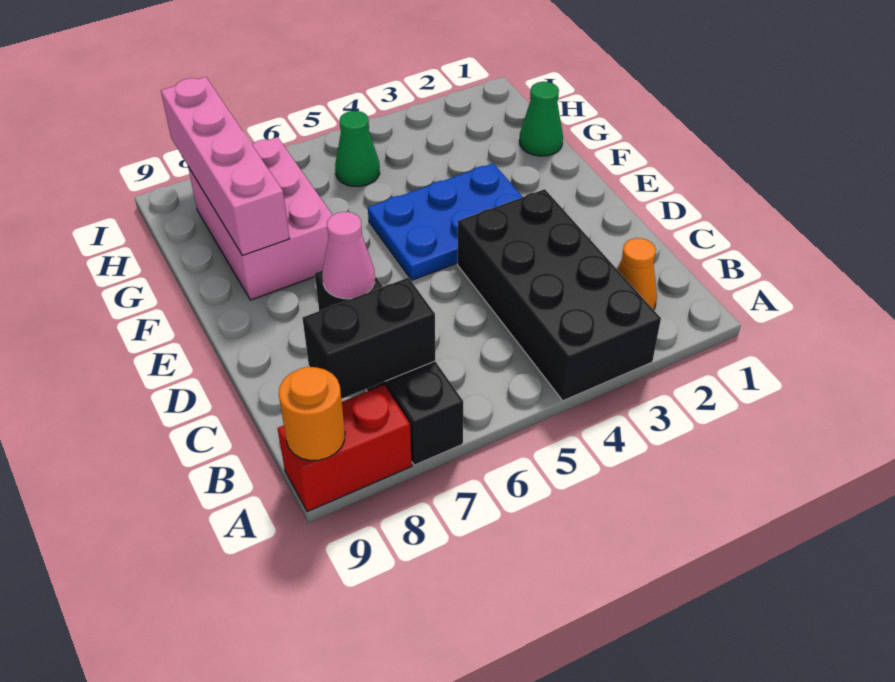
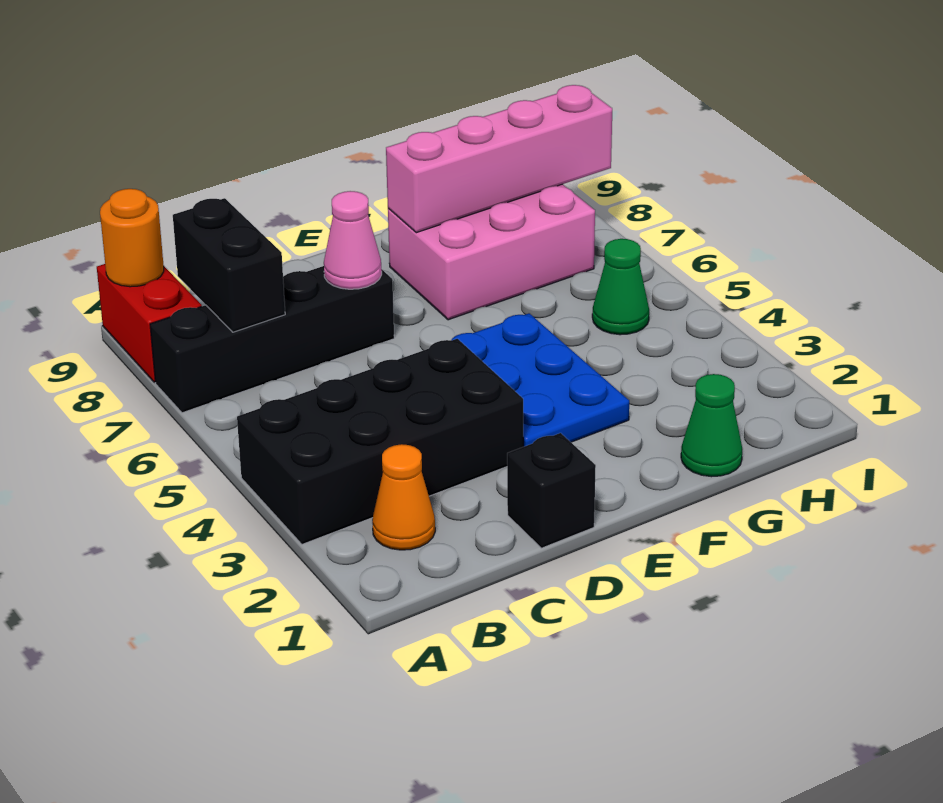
none -> black brick D1 level 1

